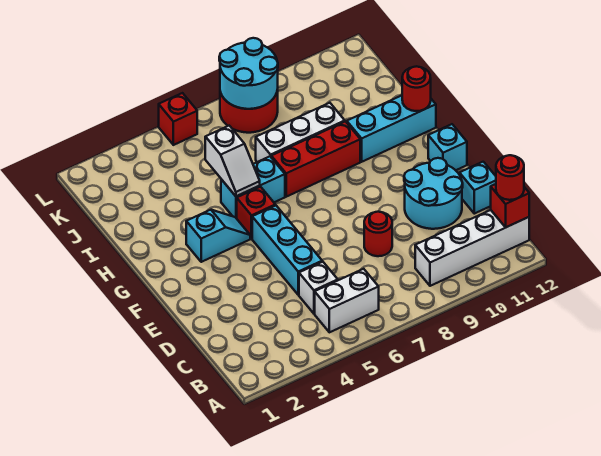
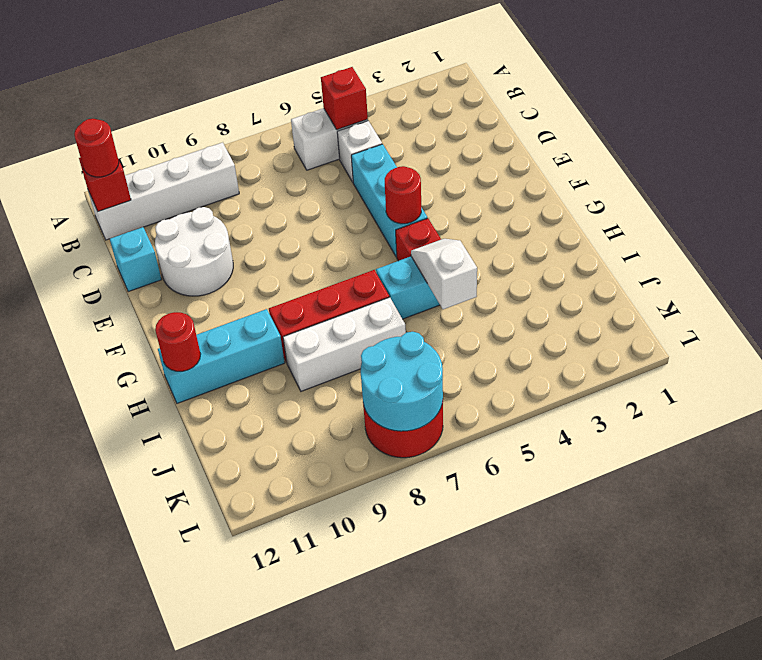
red round brick D8 level 1 -> red round brick F5 level 2
cyan round brick D10:E11 level 1 -> white round brick D10:E11 level 1
cyan brick F12 level 1 -> none
cyan slope G3:G4 level 1 top 3 -> none
red brick L5 level 1 -> red brick B5 level 2

